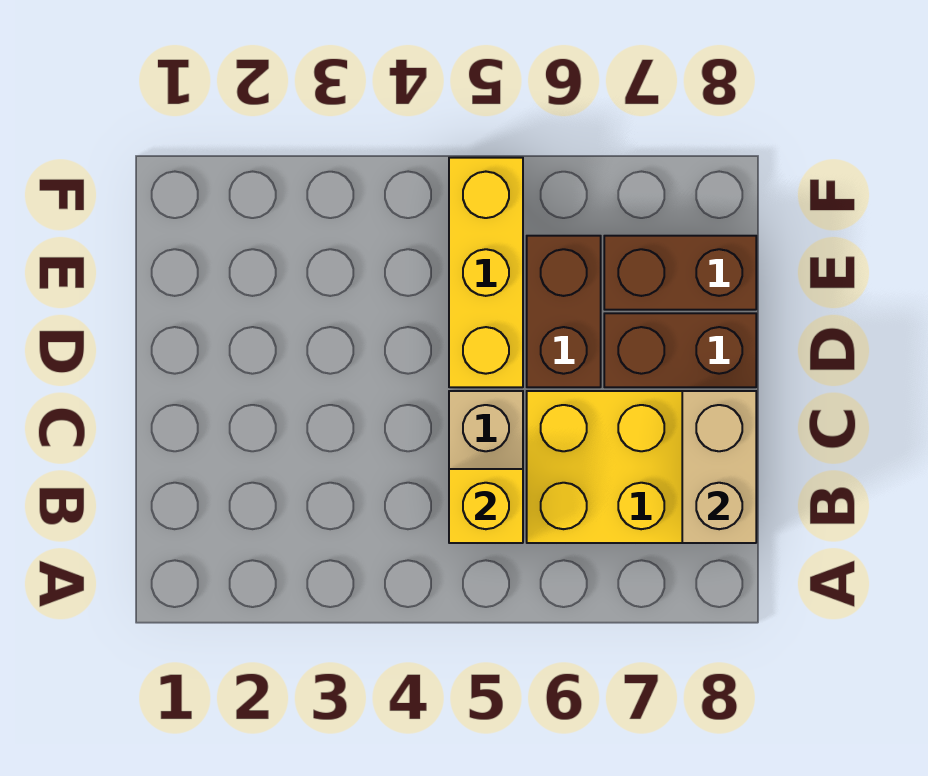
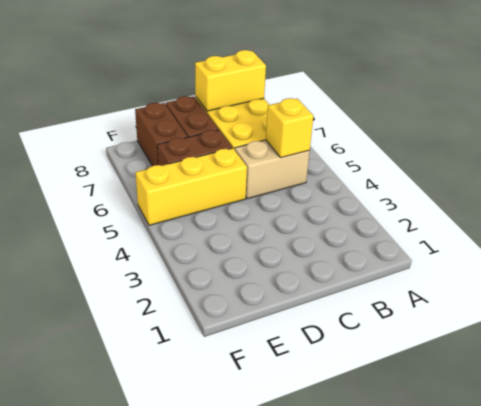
tan brick B8:C8 level 2 -> yellow brick B8:C8 level 2

